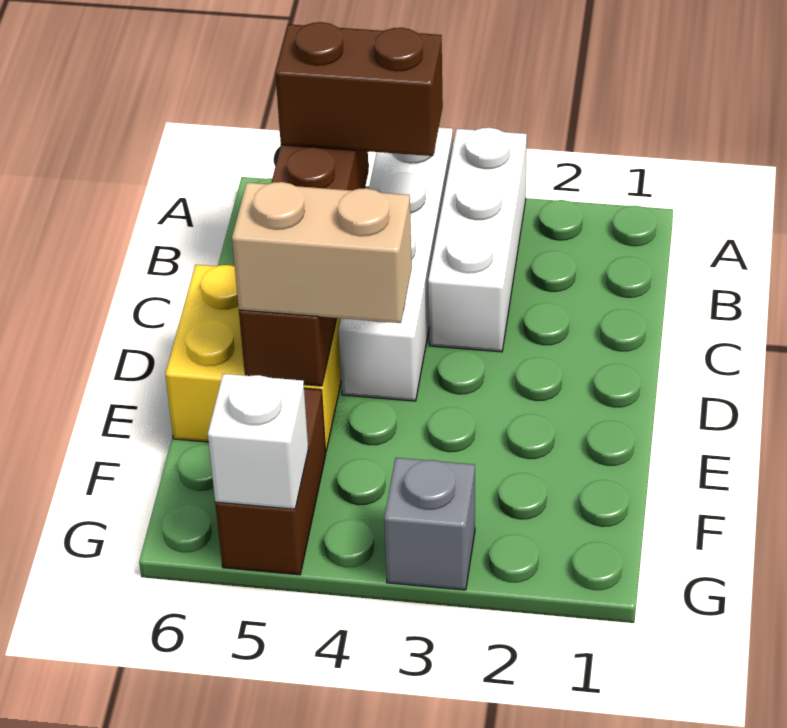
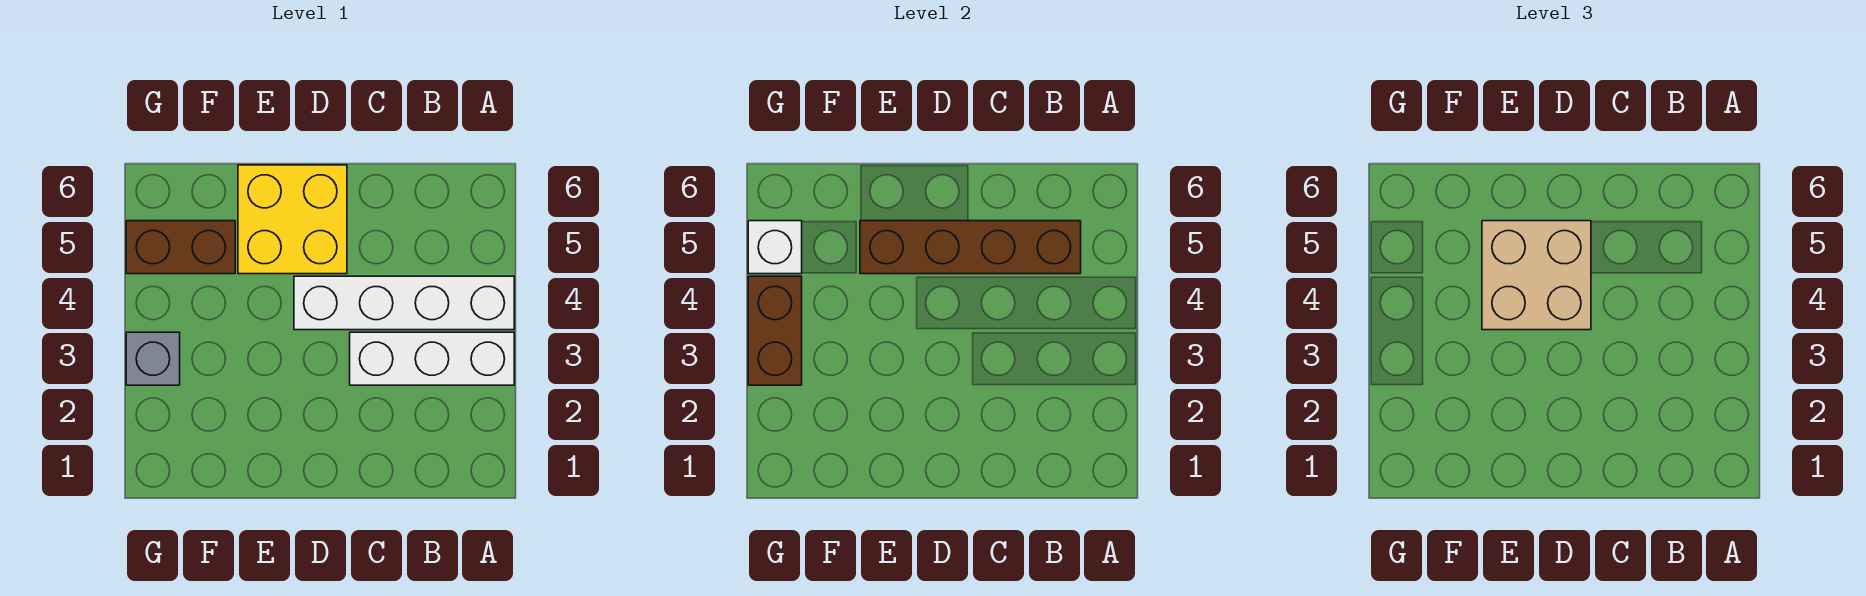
brown brick B4:B5 level 3 -> brown brick G3:G4 level 2
tan brick E4:E5 level 3 -> tan brick D4:E5 level 3

